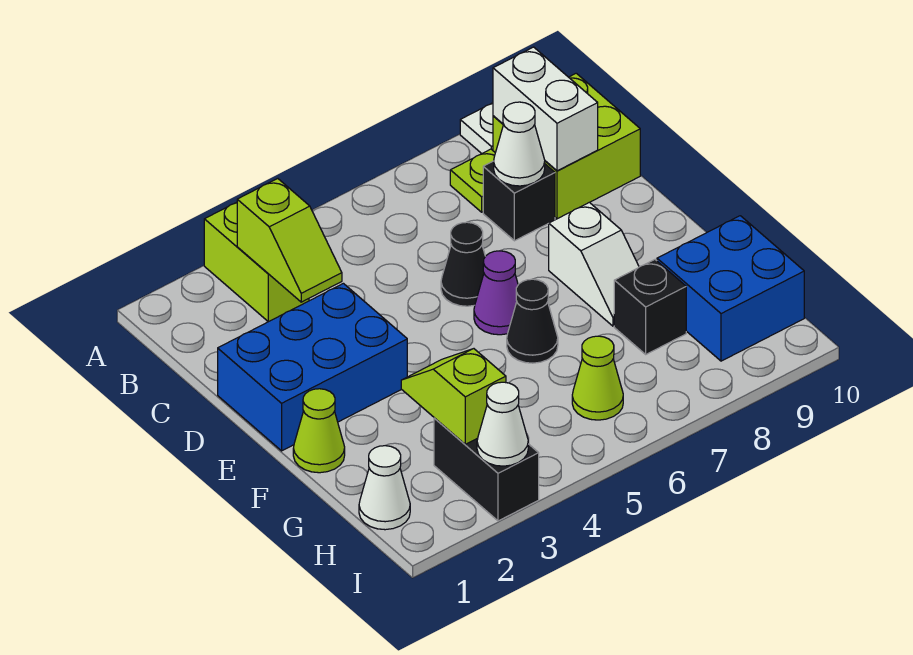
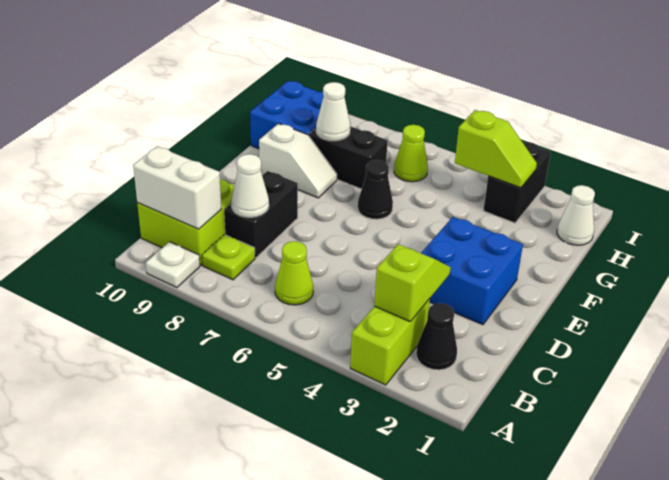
white brick B9:C9 level 2 -> white brick B9:B10 level 2
black brick C8 level 1 -> black brick C8:D8 level 1
blue brick D1:E3 level 1 -> blue brick D2:E3 level 1
black cone D6 level 1 -> black cone B2 level 1
purple cone E6 level 1 -> none
white slope E8:F8 level 1 top E -> white slope F8:F9 level 1 top 9
lime cone F1 level 1 -> lime cone B6 level 1
lime slope G3:H3 level 2 top H -> lime slope H3:H4 level 2 top 4
black brick G8 level 1 -> black brick G7:G8 level 1
white cone I3 level 2 -> white cone G8 level 2

